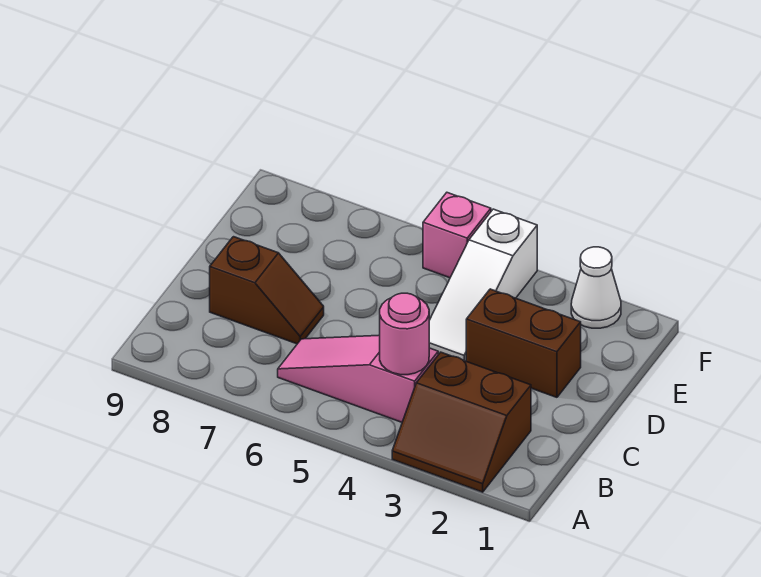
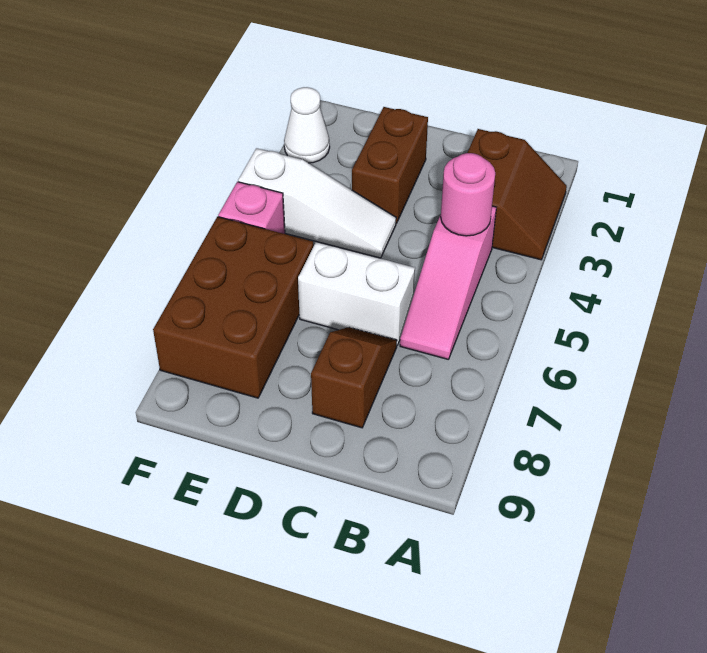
none -> white brick C6:D6 level 1
none -> brown brick E6:F8 level 1

